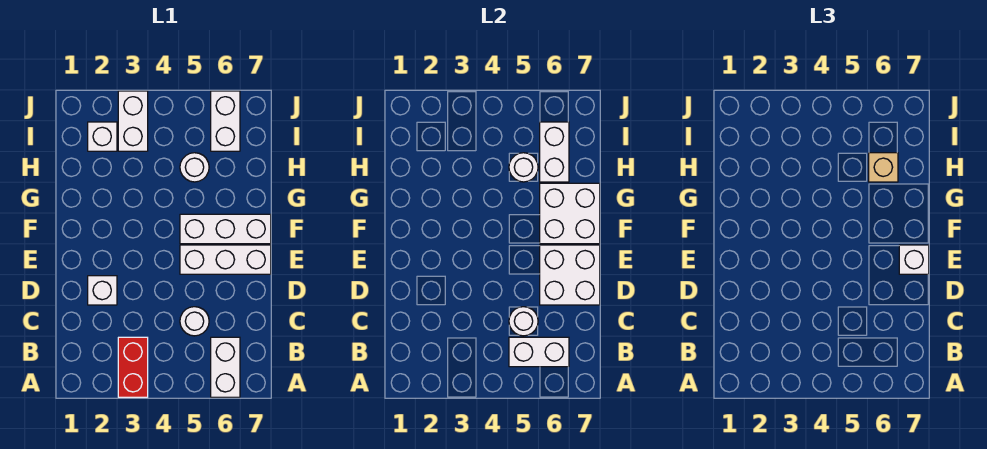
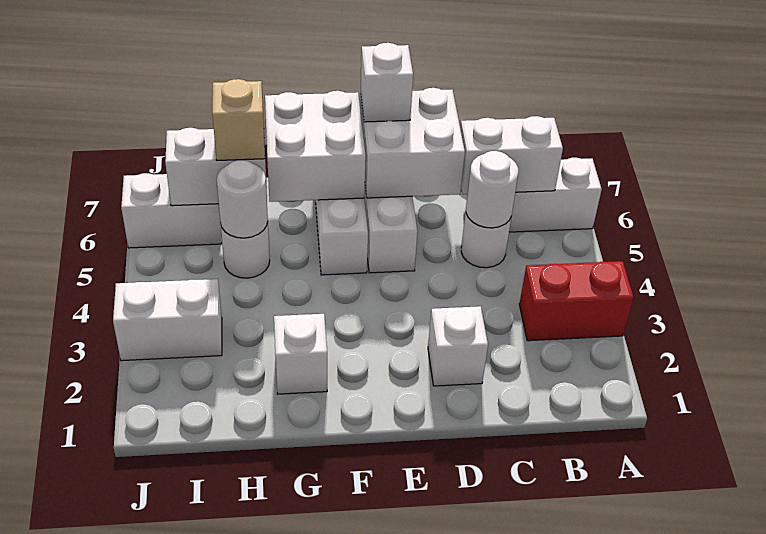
white brick B5:B6 level 2 -> white brick B6:C6 level 2
white brick I2 level 1 -> white brick G2 level 1

